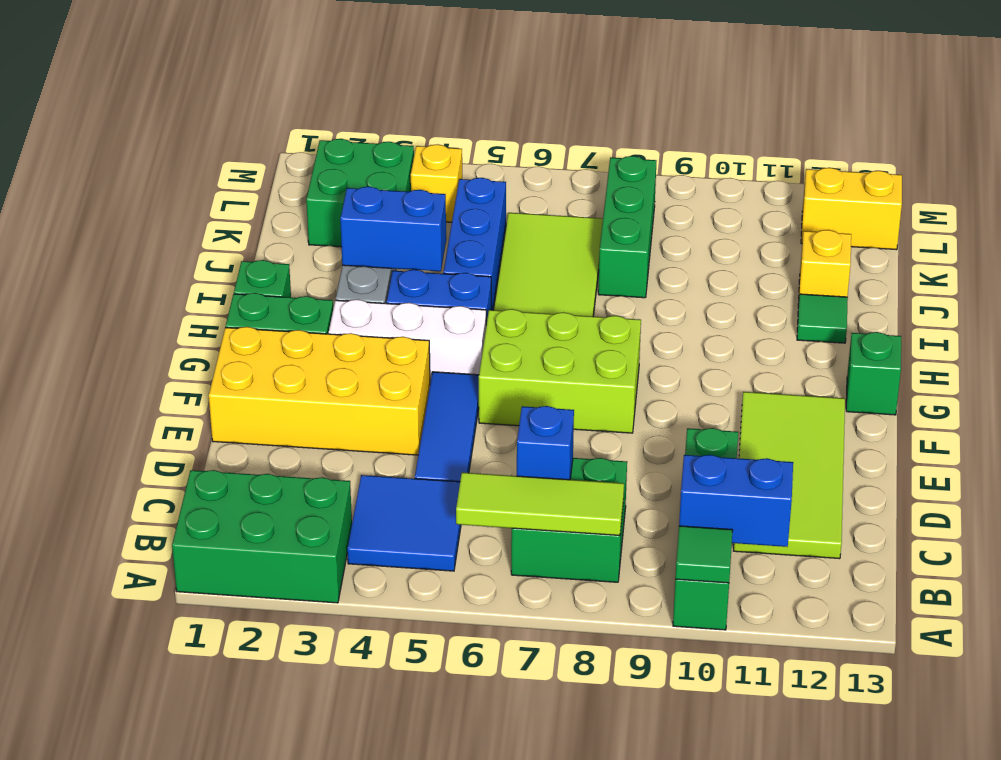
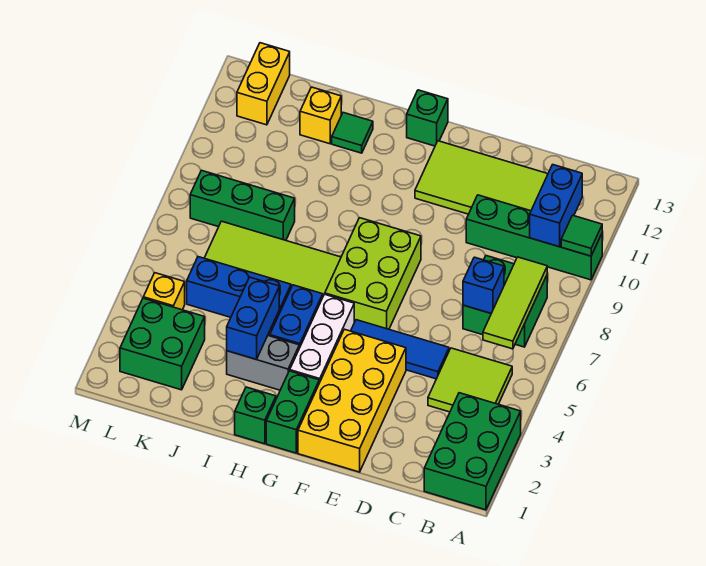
blue tile B4:C5 level 1 -> lime tile B4:C5 level 1

